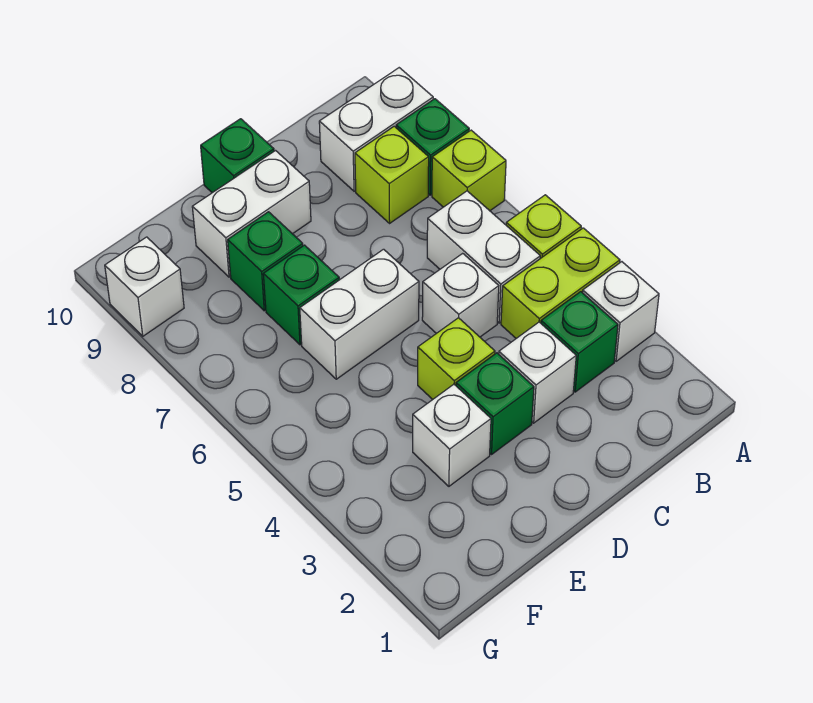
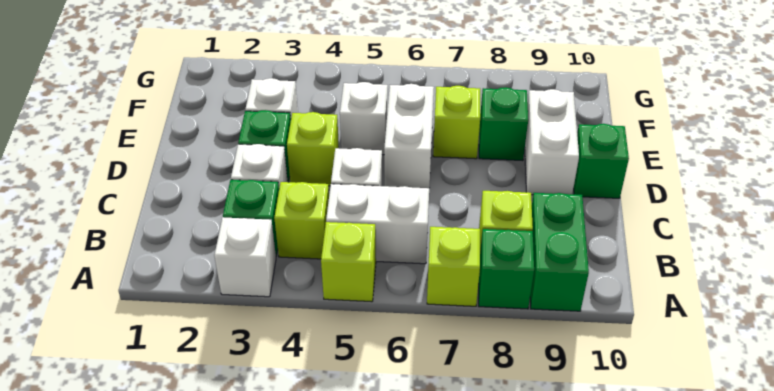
lime brick A4:B4 level 1 -> lime brick B4 level 1
white brick A9:B9 level 1 -> green brick A9:B9 level 1
green brick E7 level 1 -> lime brick E7 level 1
white brick G9 level 1 -> white brick E5 level 1

